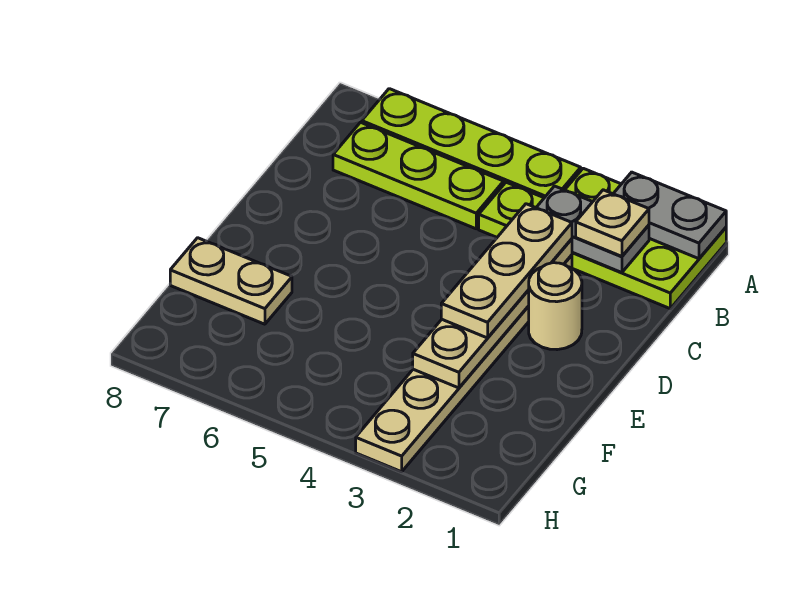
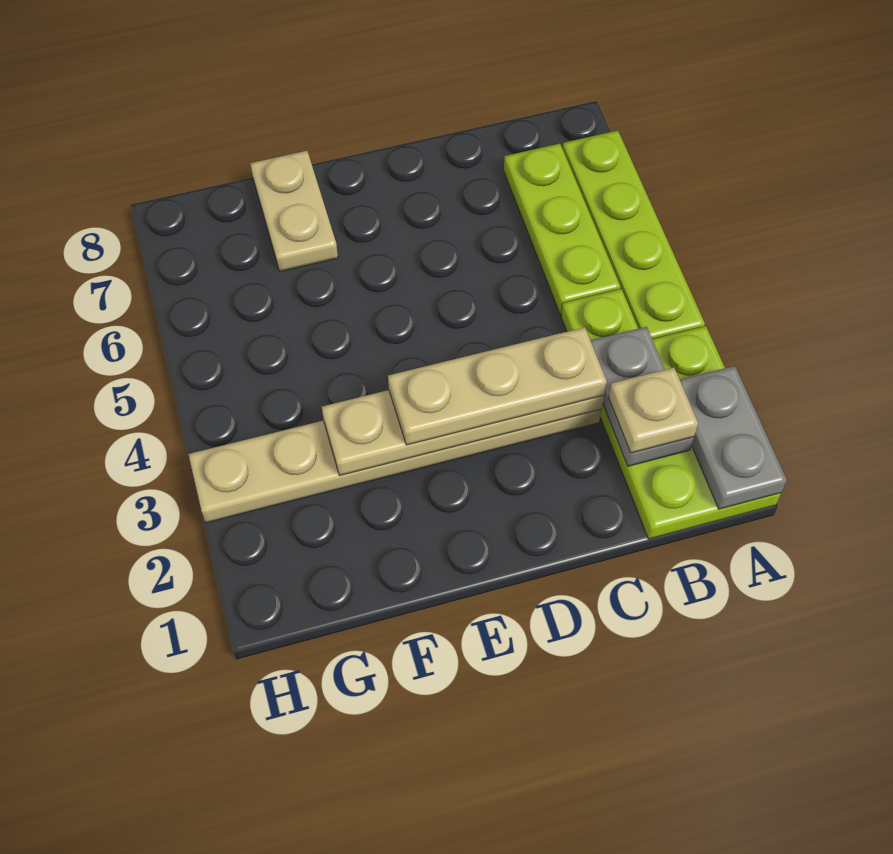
tan round brick D2 level 1 -> none

